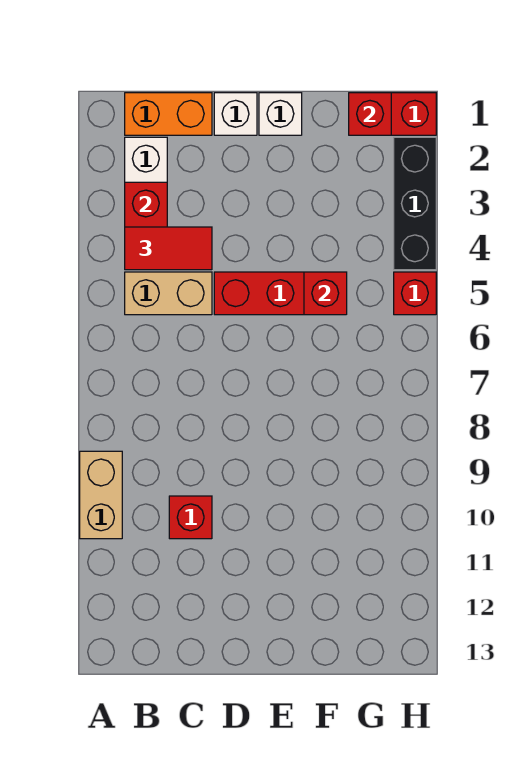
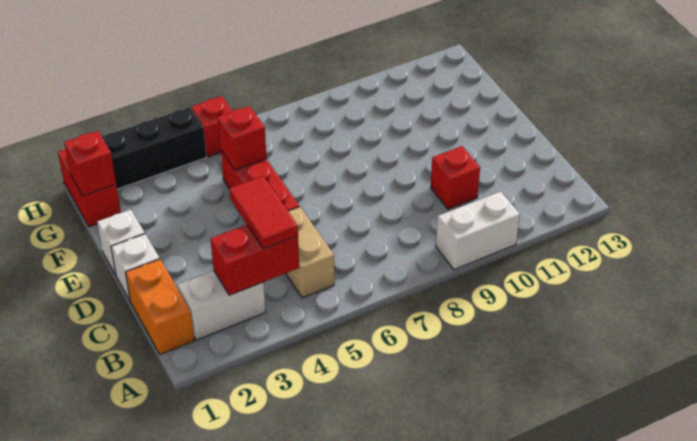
tan brick A9:A10 level 1 -> white brick A9:A10 level 1

